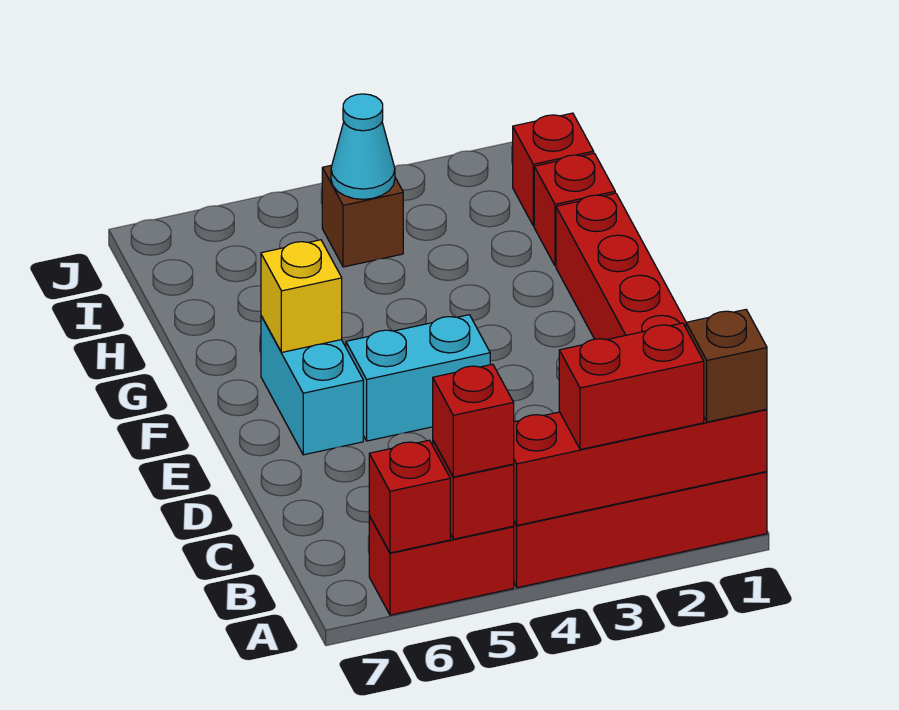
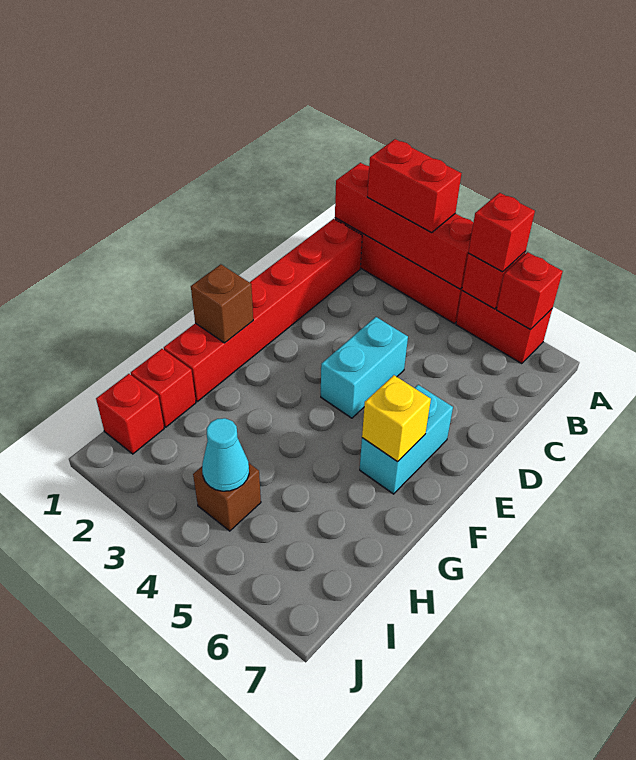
brown brick A1 level 3 -> brown brick F1 level 2
cyan brick E4:E5 level 1 -> cyan brick D4:E4 level 1

